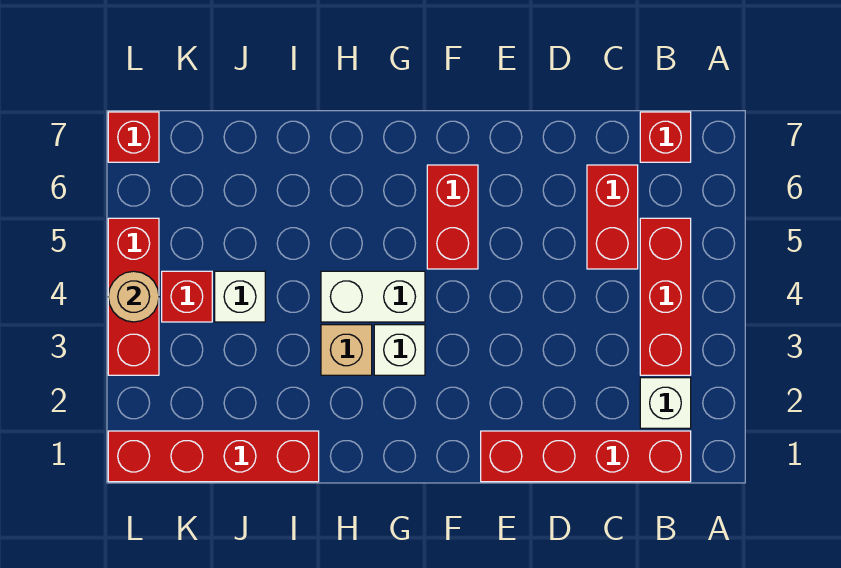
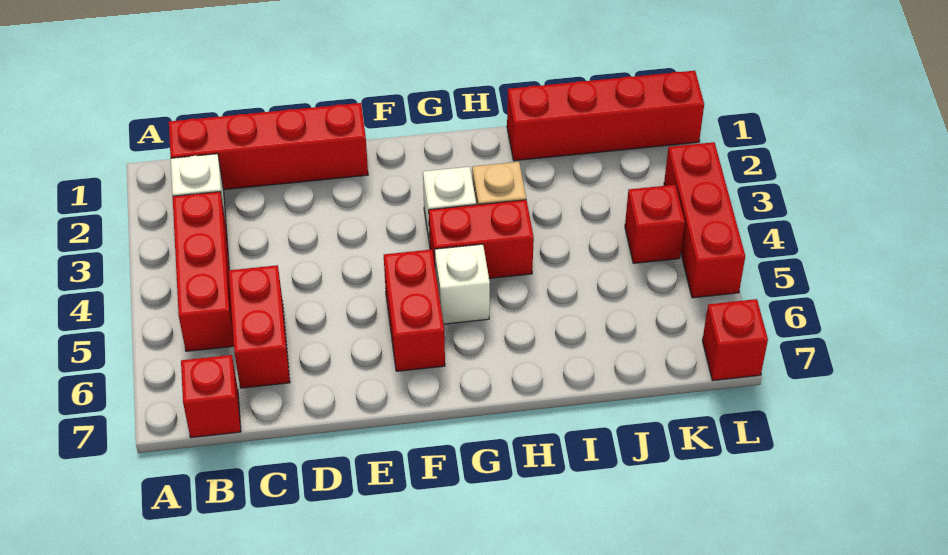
white brick G4:H4 level 1 -> red brick G4:H4 level 1
white brick J4 level 1 -> white brick G5 level 1
tan round brick L4 level 2 -> none

